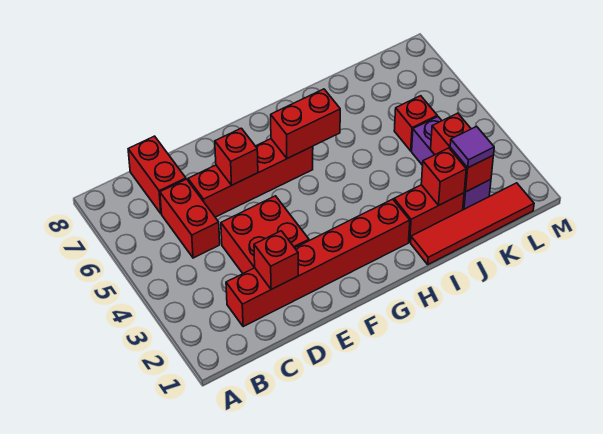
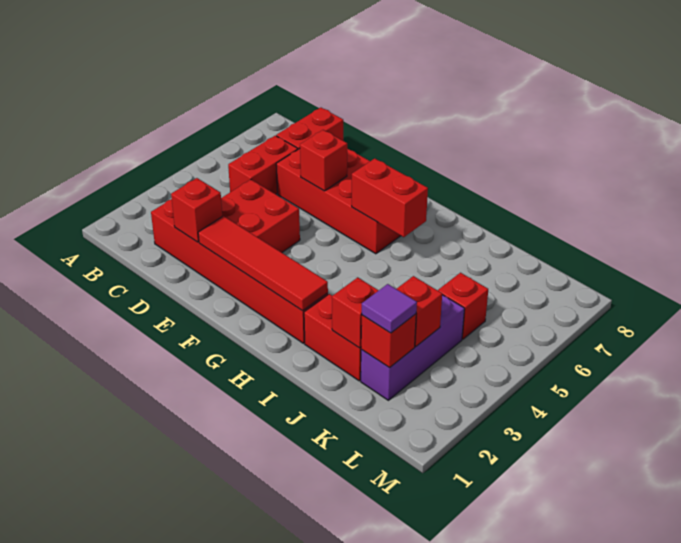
red brick D6:G6 level 1 -> red brick D6:G7 level 1
red tile I1:L1 level 1 -> red tile E2:H2 level 2

